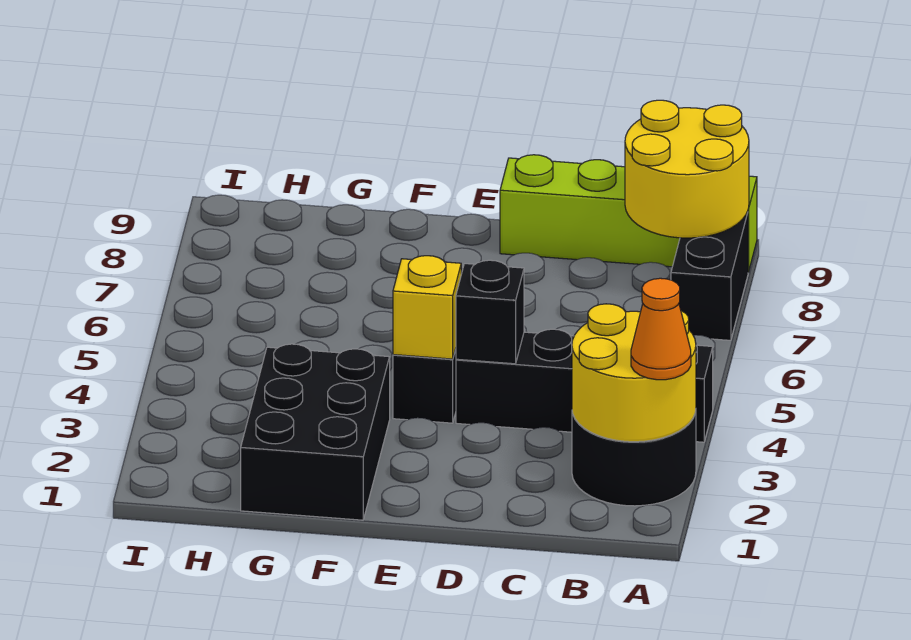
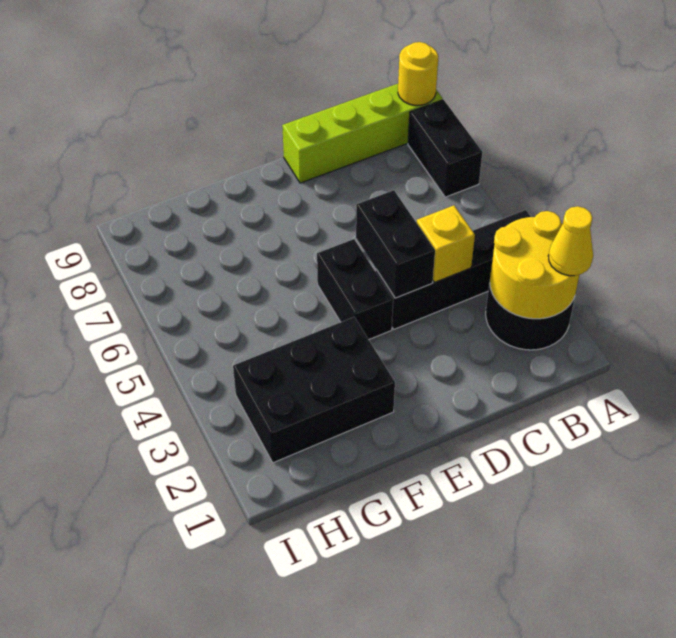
orange cone A2 level 3 -> yellow cone A2 level 3
yellow round brick A8:B9 level 2 -> yellow round brick A9 level 2
black brick D4 level 2 -> black brick D4:D5 level 2
yellow brick E4 level 2 -> yellow brick C4 level 2
black brick F1:G3 level 1 -> black brick F2:H3 level 1

